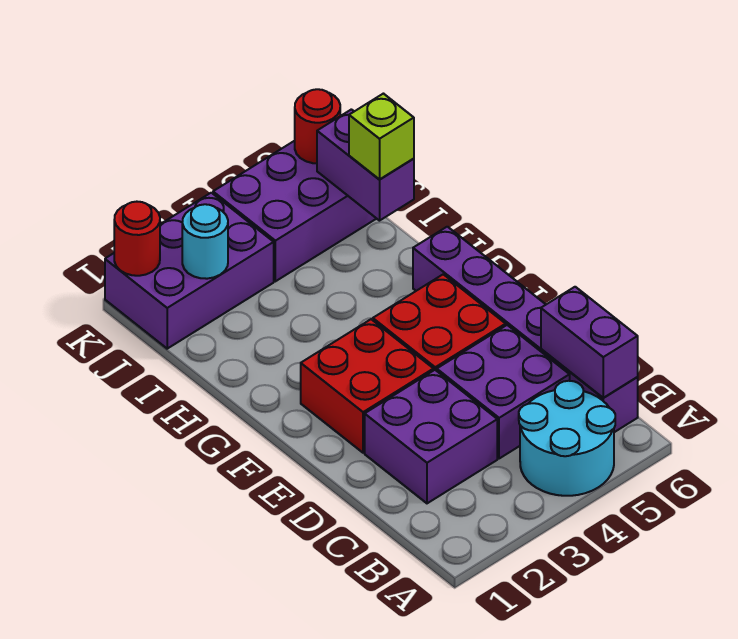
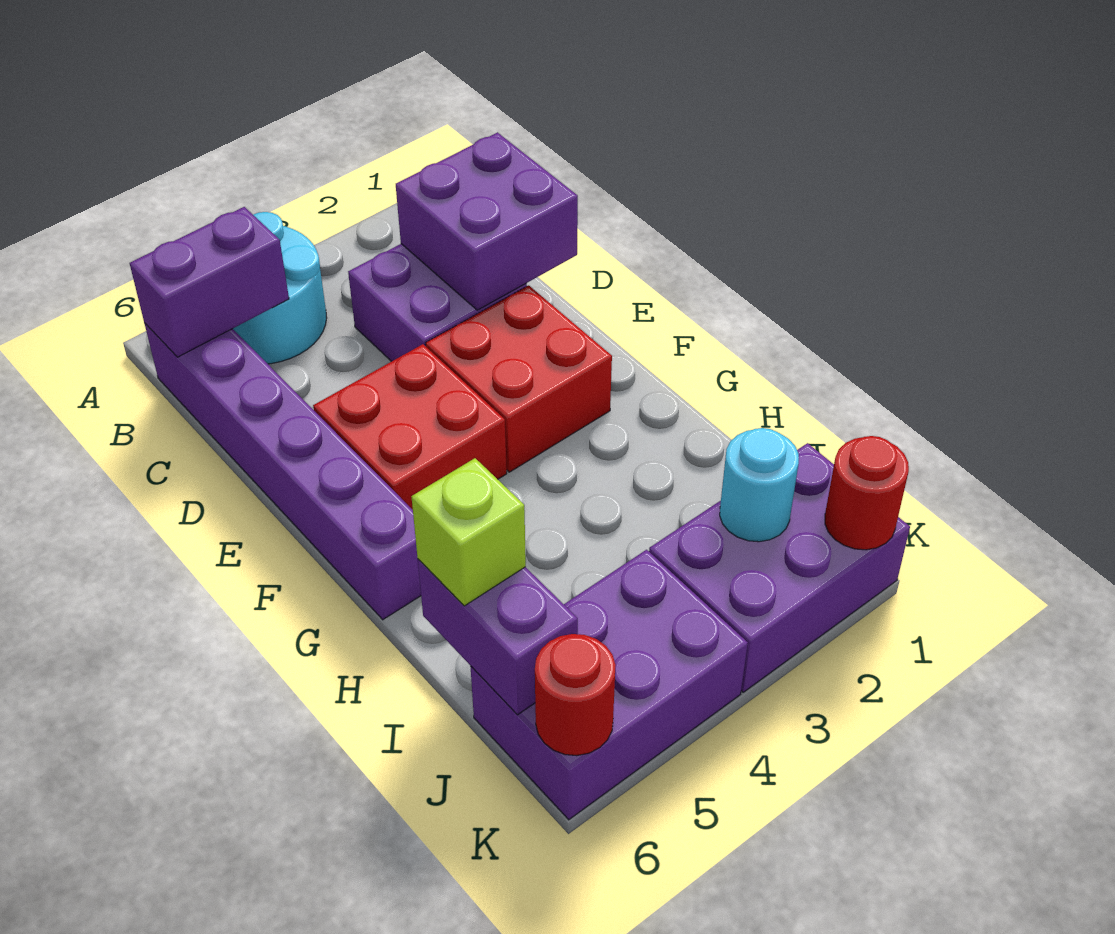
purple brick B6:C6 level 2 -> purple brick B5:B6 level 2
purple brick C4:D5 level 1 -> purple brick C1:D2 level 2

